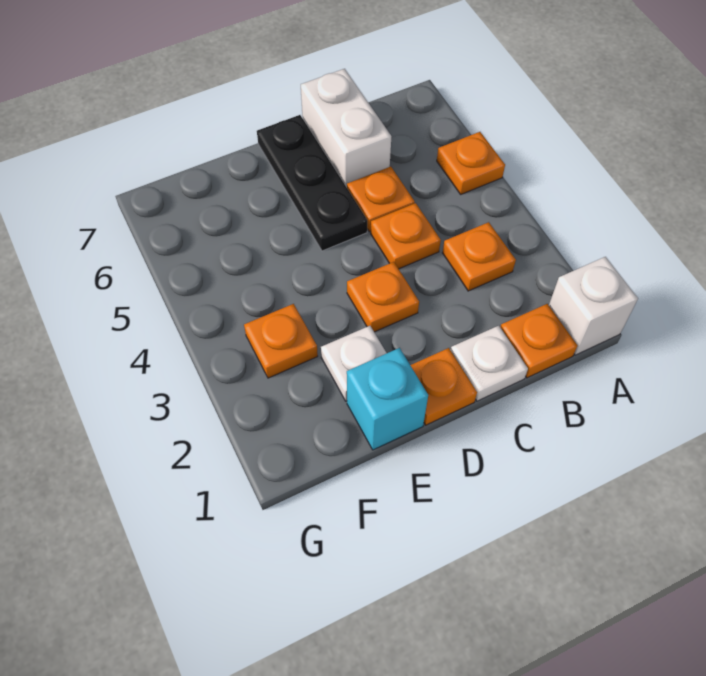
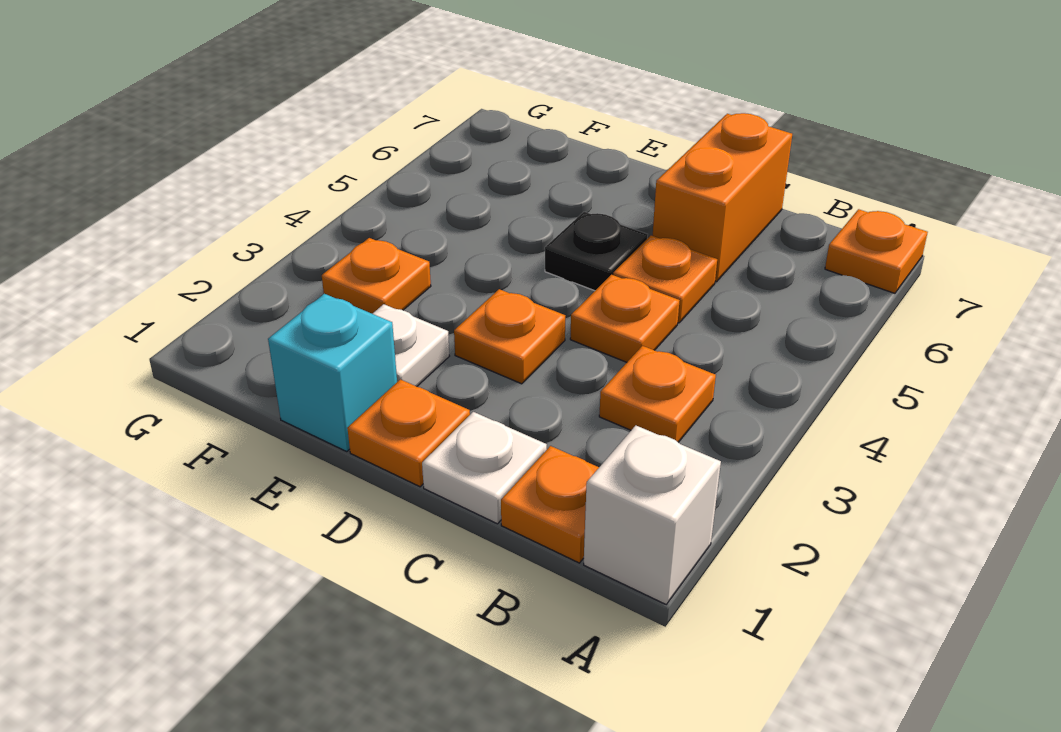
orange plate A5 level 1 -> orange plate A7 level 1
white brick C6:C7 level 1 -> orange brick C6:C7 level 1
black plate D5:D7 level 1 -> black plate D5 level 1

